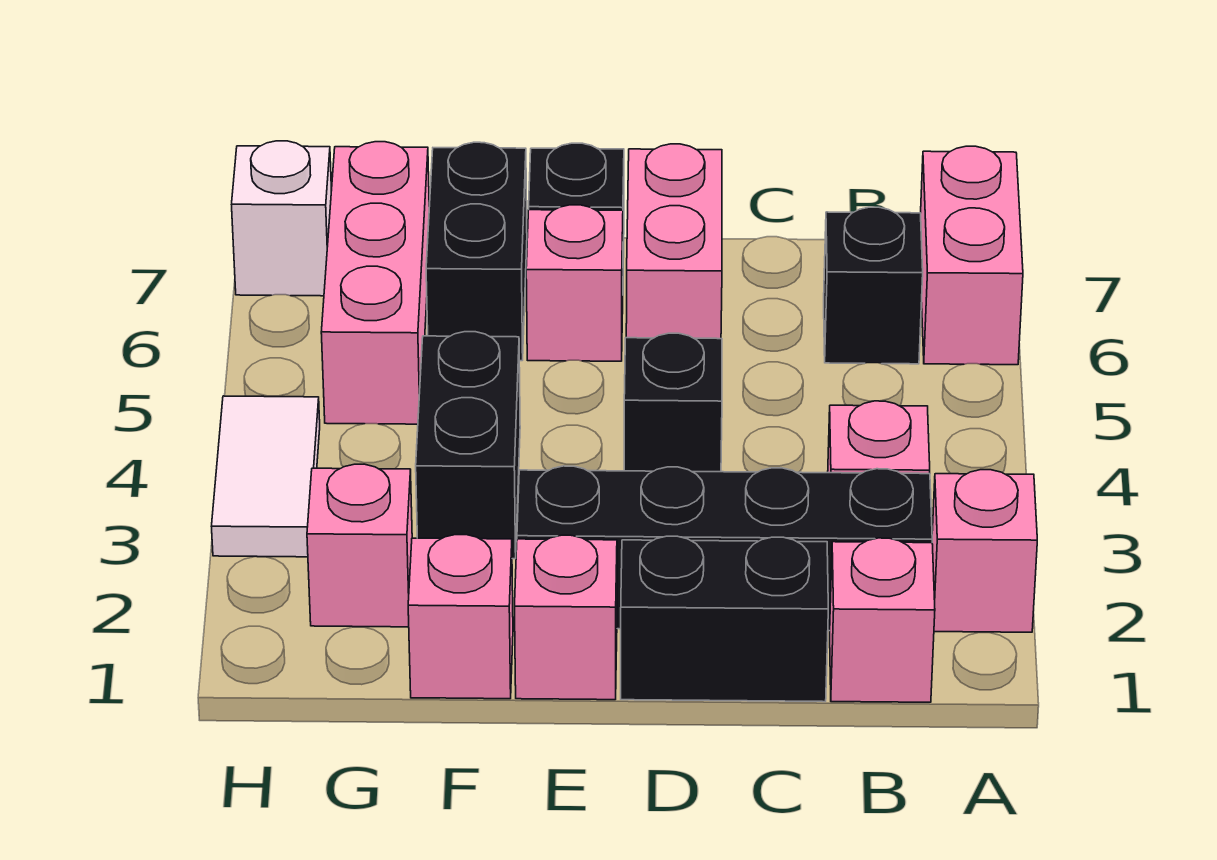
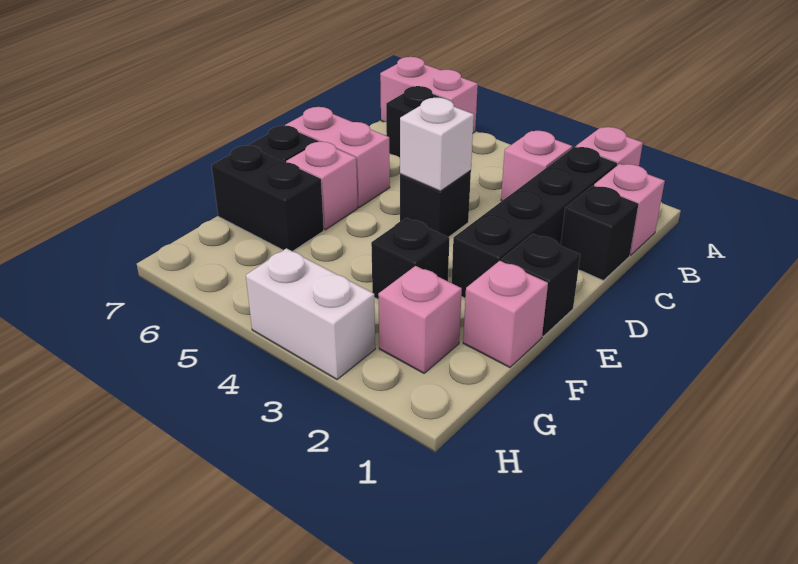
black brick C1:D1 level 1 -> black brick C1 level 1
pink brick E1 level 1 -> black brick E1 level 1
black brick F3:F4 level 1 -> black brick F3 level 1
pink brick G5:G7 level 1 -> none
white tile H3:H4 level 1 -> white brick H3:H4 level 1
white brick H7 level 1 -> white brick D4 level 2

